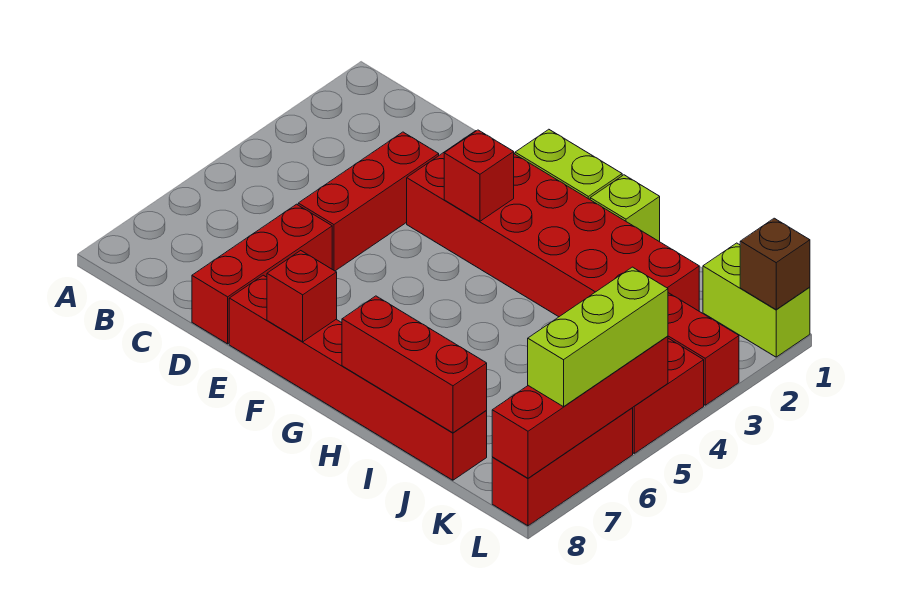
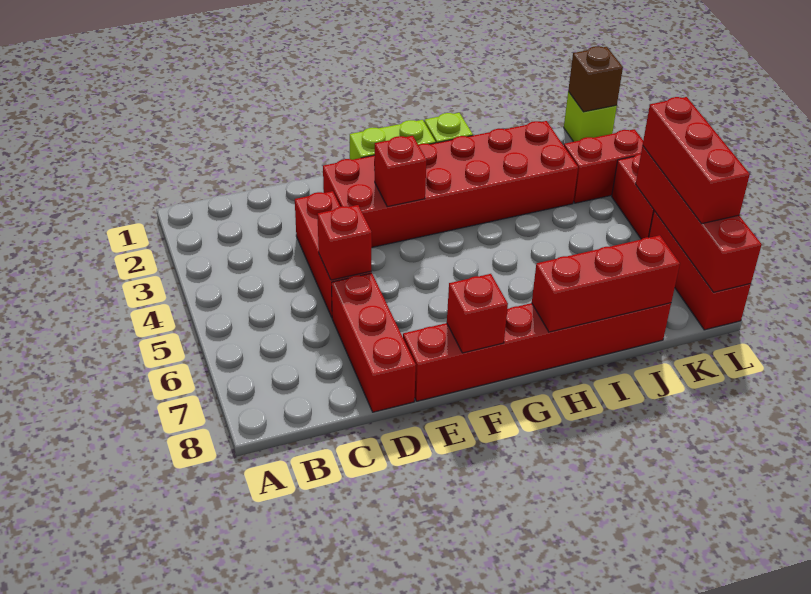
none -> red brick D5 level 2
lime brick K1:L1 level 1 -> lime brick L1 level 1
lime brick L5:L7 level 3 -> red brick L5:L7 level 3

